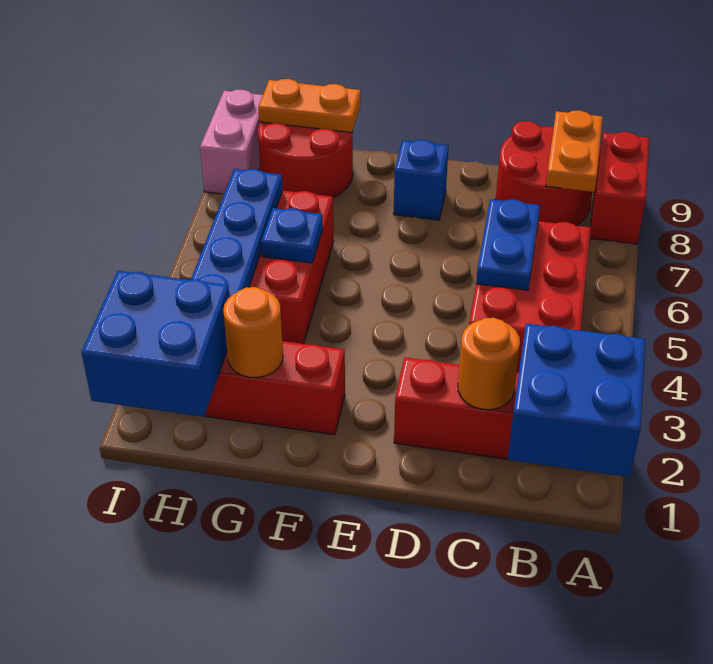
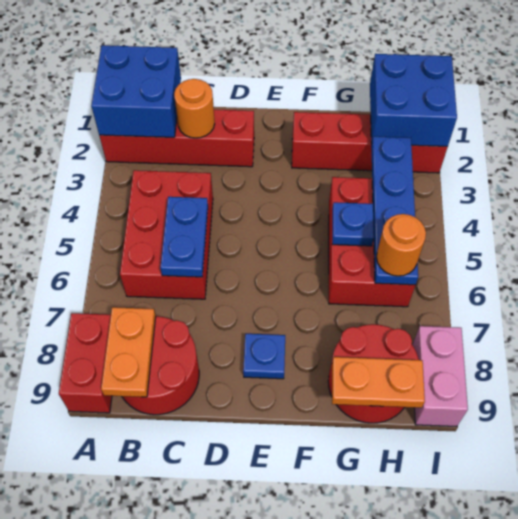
blue brick E8 level 1 -> blue plate E8 level 1
orange round brick G2 level 2 -> orange round brick H6 level 3

